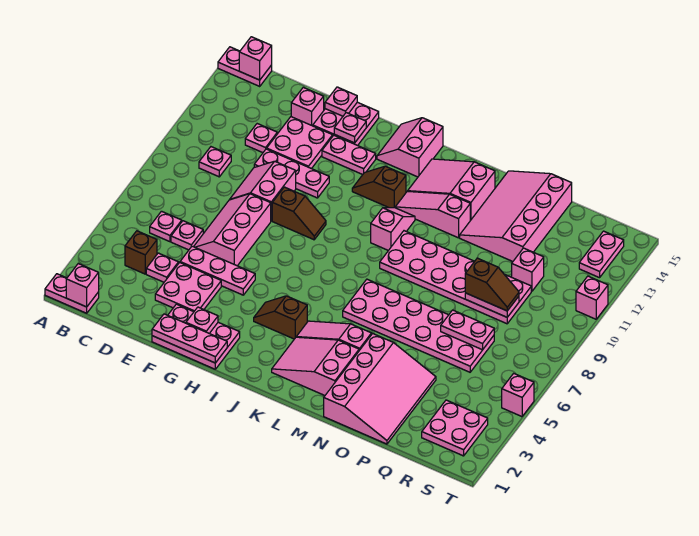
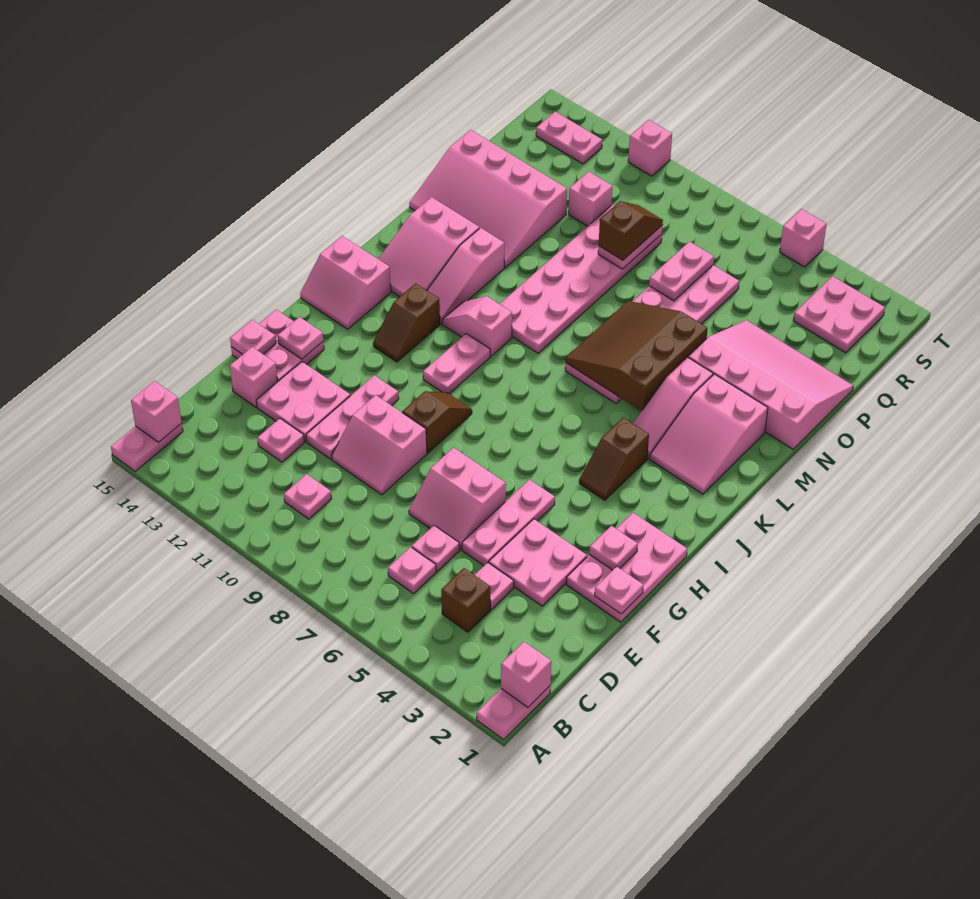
pink slope E6:F8 level 1 top F -> pink slope E6:F7 level 1 top F
pink plate F1:H1 level 2 -> pink plate F1 level 2
pink plate G13:H13 level 1 -> pink plate I10:J10 level 1
none -> brown slope L5:N7 level 2 top 5

